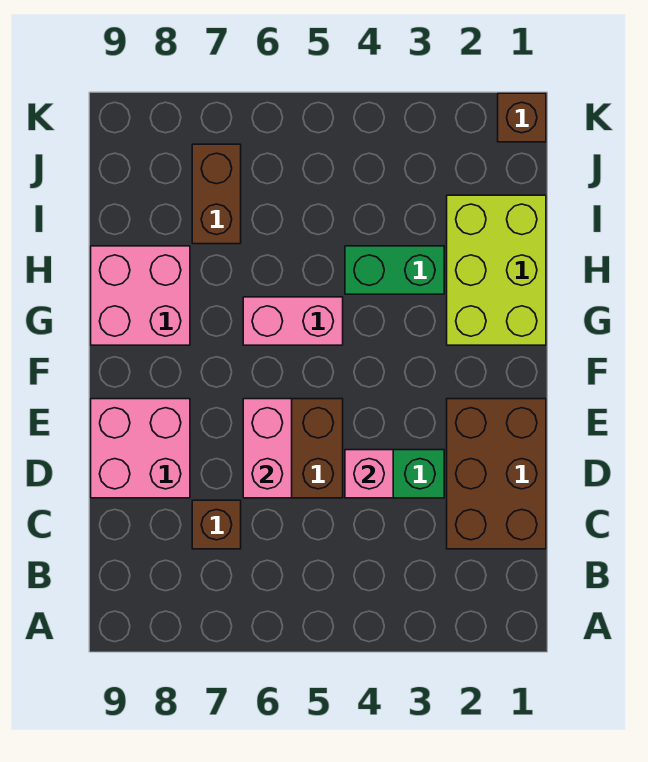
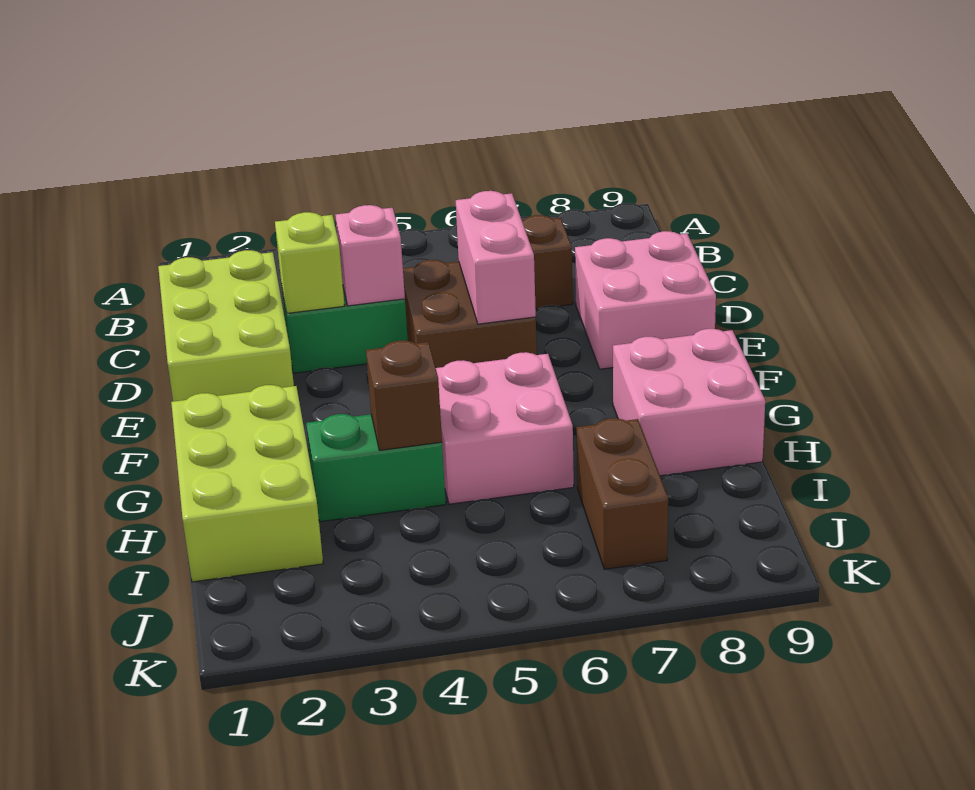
brown brick C1:E2 level 1 -> lime brick C1:E2 level 1
none -> lime brick D3 level 2
pink brick G5:G6 level 1 -> pink brick G5:H6 level 1
brown brick K1 level 1 -> brown brick H4 level 2

